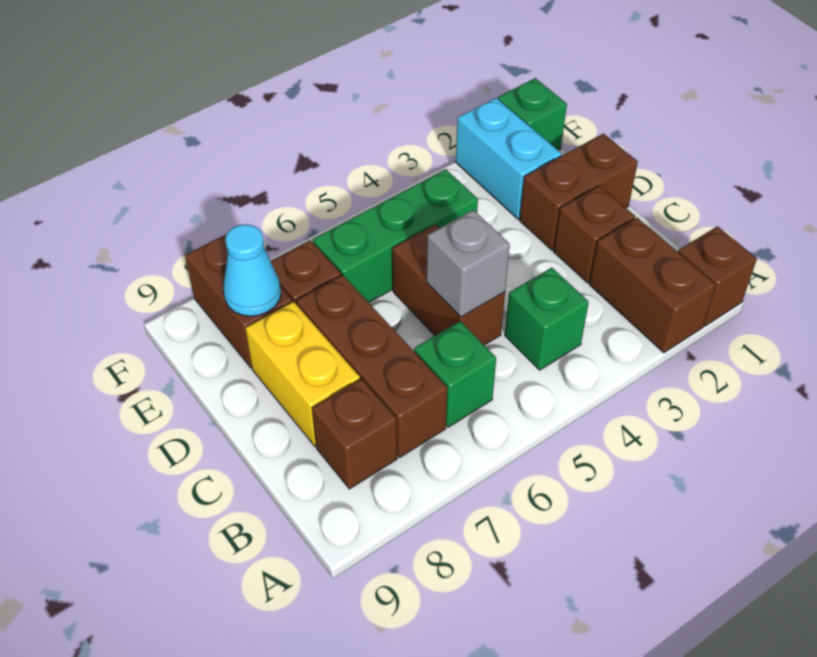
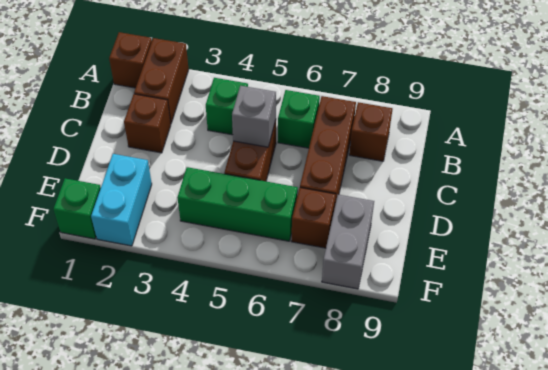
yellow brick C8:D8 level 1 -> none
brown brick D1:D2 level 1 -> none
brown brick E8:F8 level 1 -> grey brick E8:F8 level 1
cyan cone E8 level 2 -> none

